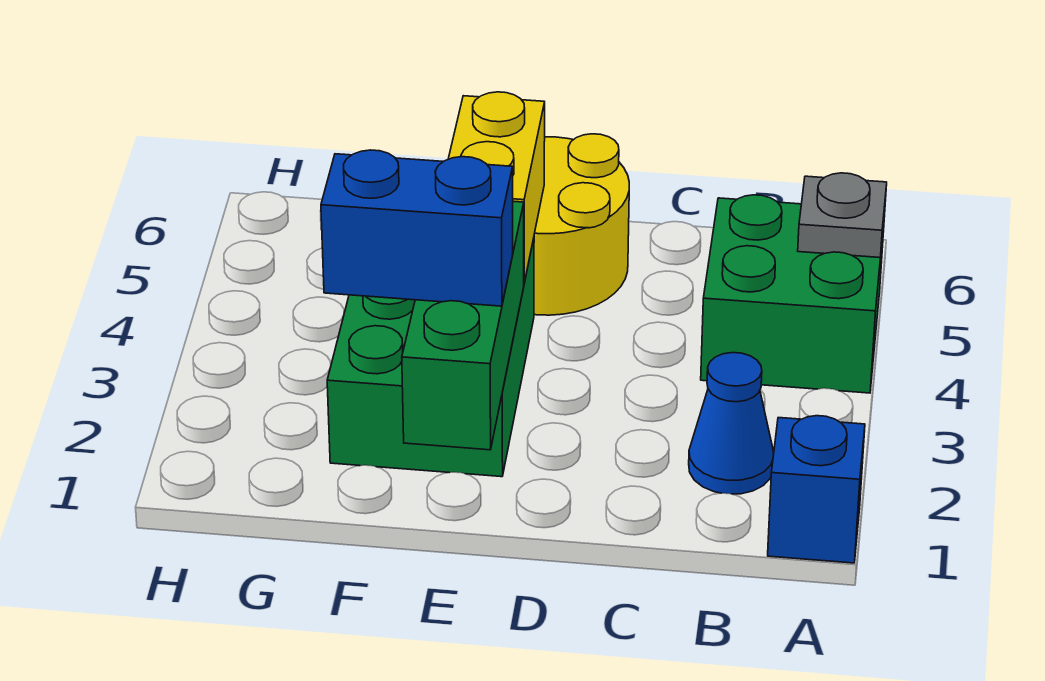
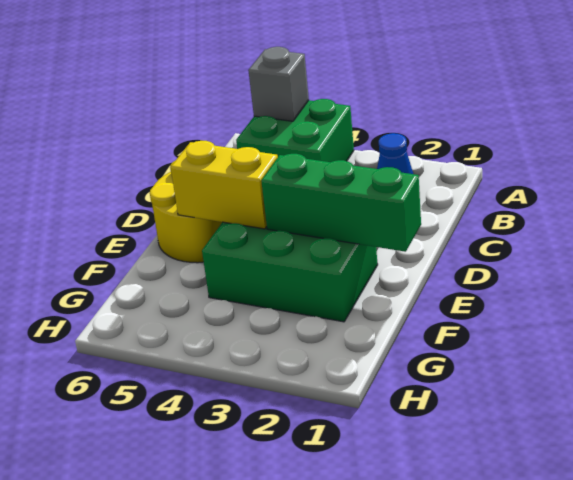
blue brick A1 level 1 -> none
grey plate A5 level 2 -> grey brick A5 level 2
blue brick E2:F2 level 3 -> none

